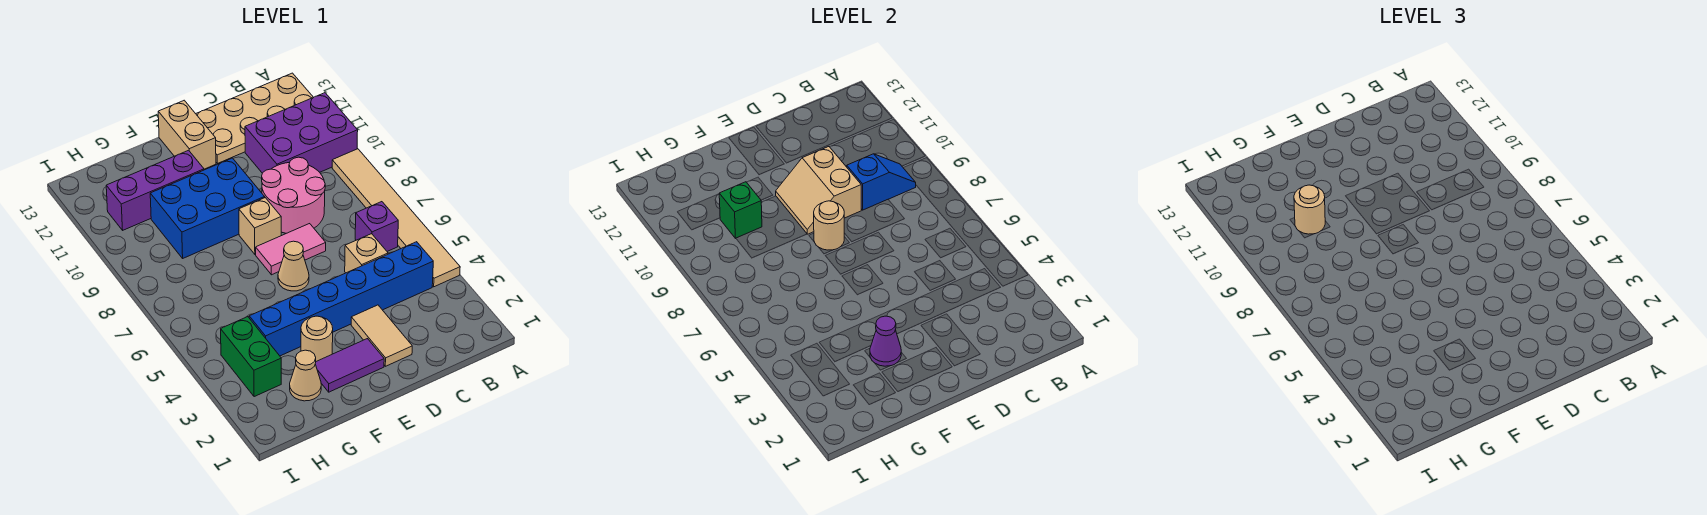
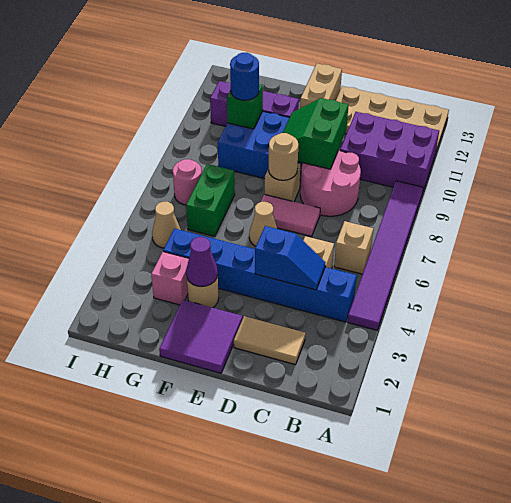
tan tile A4:A9 level 1 -> purple tile A4:A9 level 1
purple brick B6 level 1 -> tan brick B6 level 1
blue slope B9:C9 level 2 top C -> blue slope C4:D4 level 2 top D
tan tile D2:D3 level 1 -> tan tile C2:D2 level 1
tan slope D9:E10 level 2 top D -> green slope D9:E10 level 2 top D
purple tile E2:F2 level 1 -> purple tile E1:F2 level 1
tan cone G2 level 1 -> tan cone H5 level 1
none -> pink brick G3 level 1
tan round brick G10 level 3 -> blue round brick G10 level 3
green brick H3:H4 level 1 -> green brick G6:G7 level 1
none -> pink round brick H7 level 1

